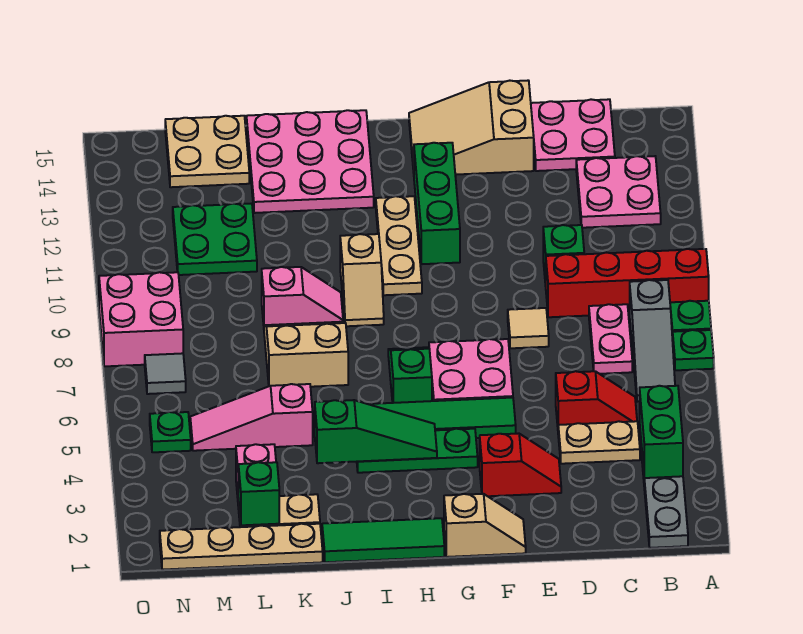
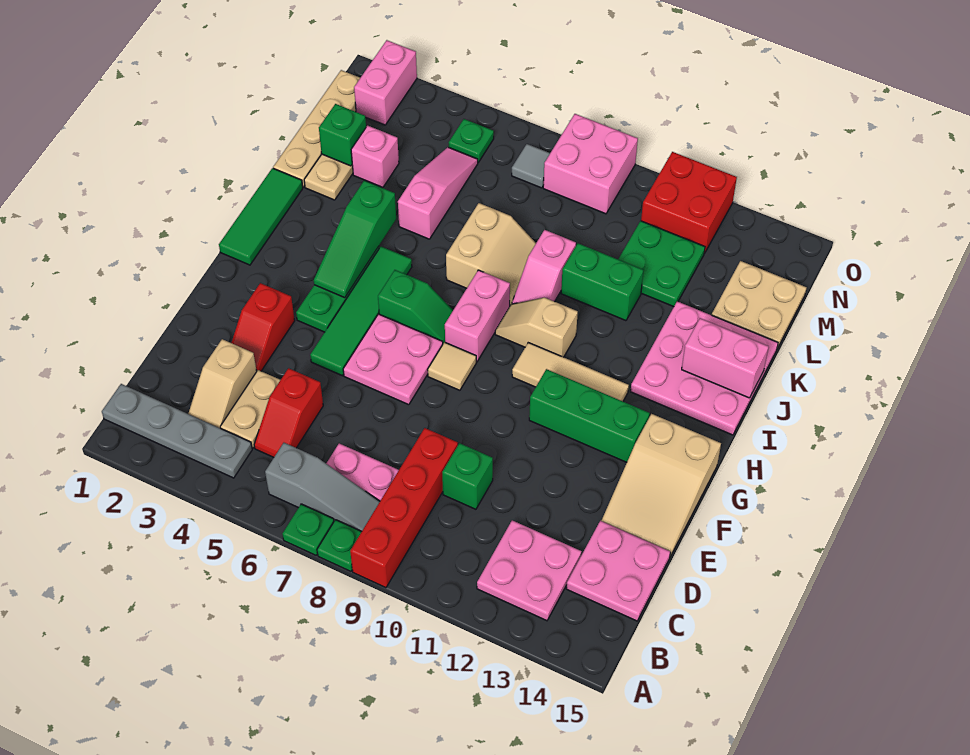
green brick B3:B4 level 2 -> green brick K10:K11 level 1
grey slope B6:B8 level 1 top 8 -> grey slope B6:B8 level 1 top 6
tan tile E8 level 1 -> tan tile G8 level 1
tan slope E14:G15 level 1 top E -> tan slope E14:G15 level 1 top G
tan slope F1:G1 level 1 top G -> tan slope C3:D3 level 1 top D
none -> pink brick H8:I8 level 1
tan plate H10:H12 level 1 -> tan tile H10:H12 level 1
none -> pink brick J14:J15 level 2
none -> pink brick N2:O2 level 1
none -> red brick N11:O12 level 1

